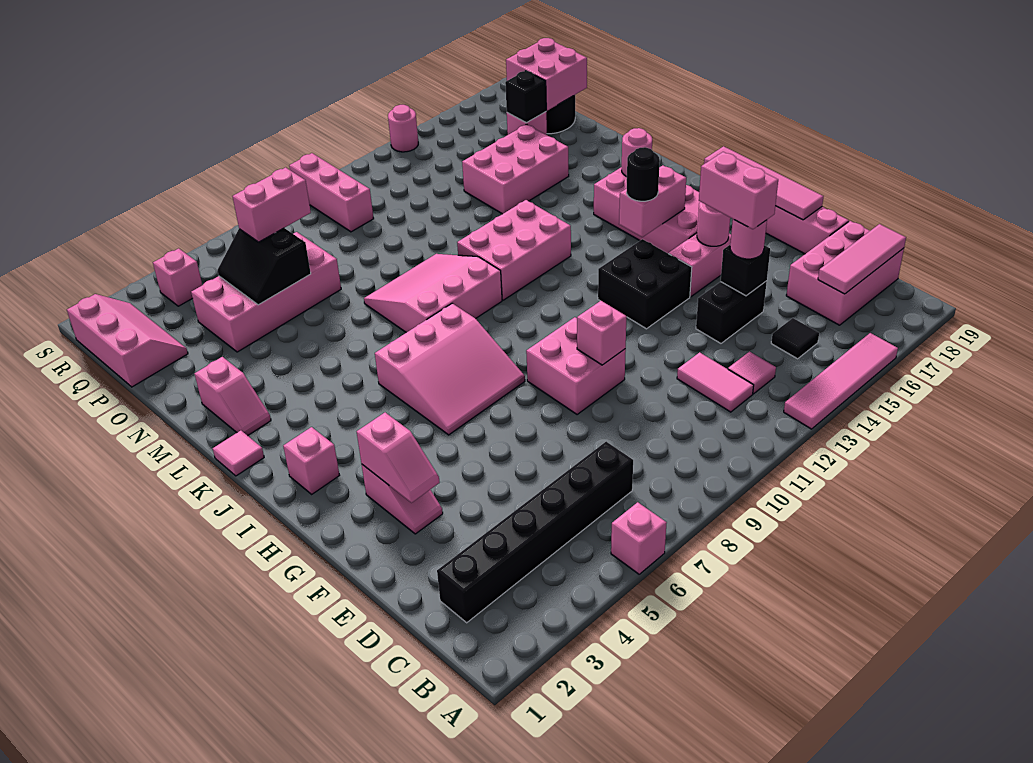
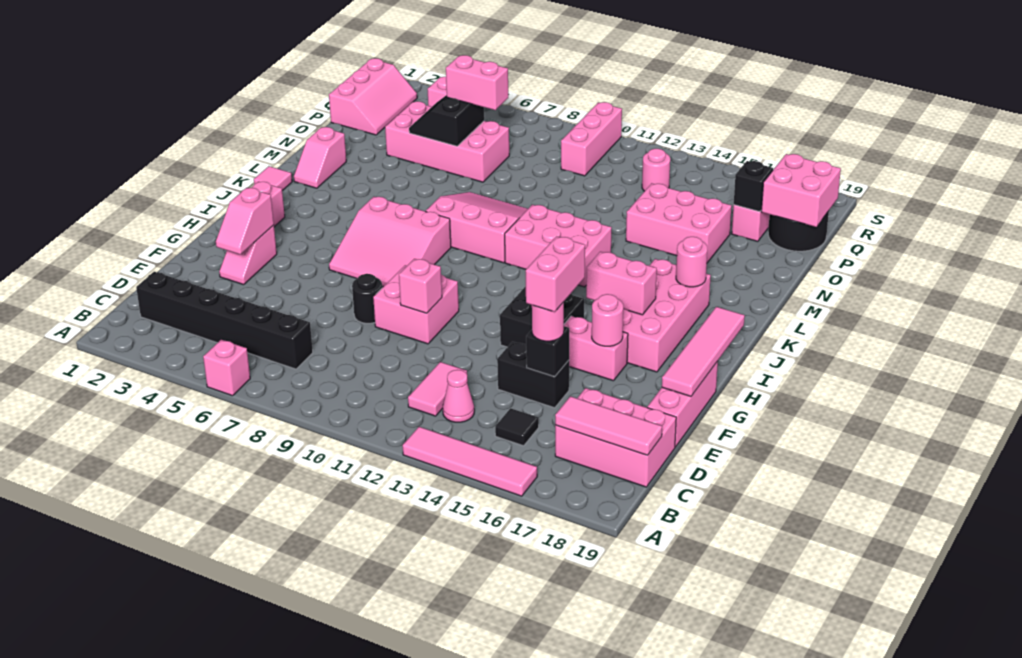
pink tile C13 level 1 -> pink cone C13 level 1
black round brick I15 level 3 -> black round brick F8 level 1
pink round brick S14 level 1 -> pink round brick Q13 level 1

